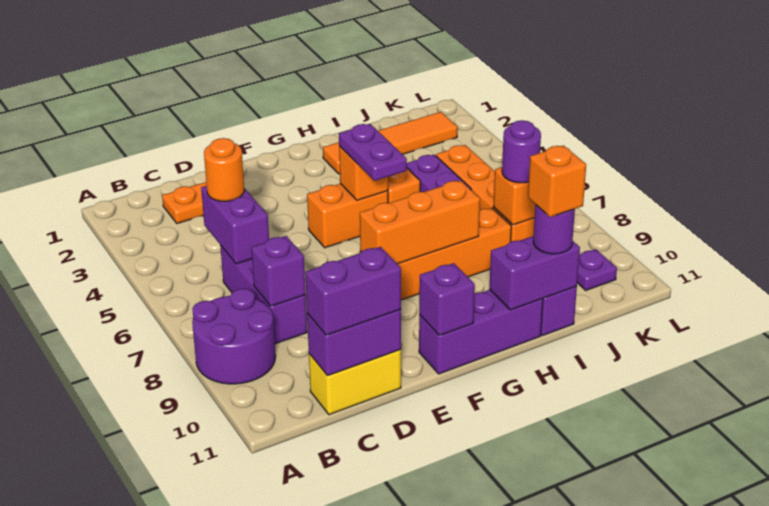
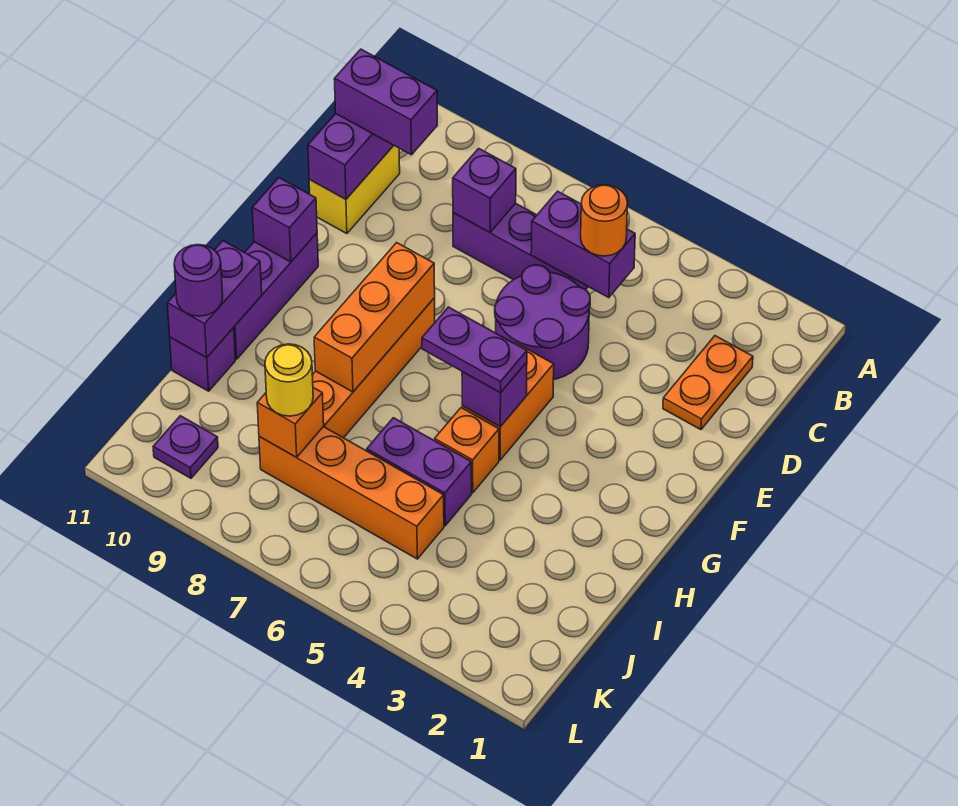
purple round brick A8:B9 level 1 -> purple round brick D5:E6 level 1
purple brick C11:D11 level 3 -> purple brick C10:C11 level 3
orange brick G5 level 2 -> purple brick G5 level 2
orange tile H2:K2 level 1 -> none
orange brick I11 level 4 -> none
purple round brick J8 level 3 -> yellow round brick J8 level 3

